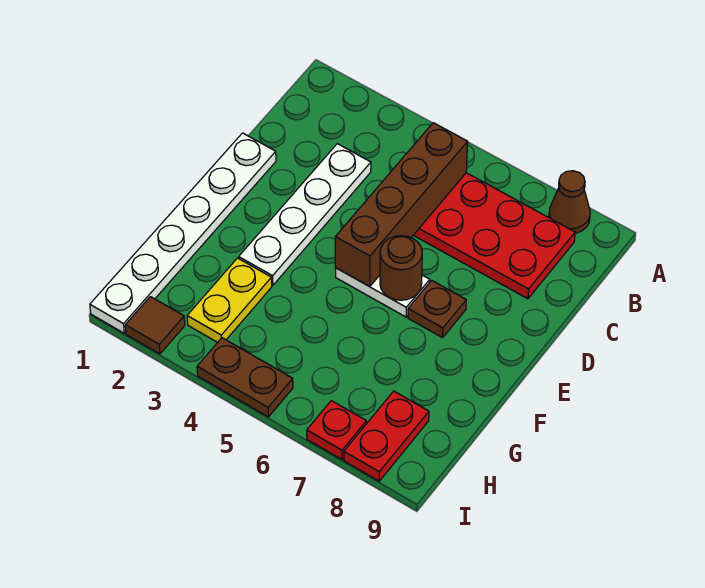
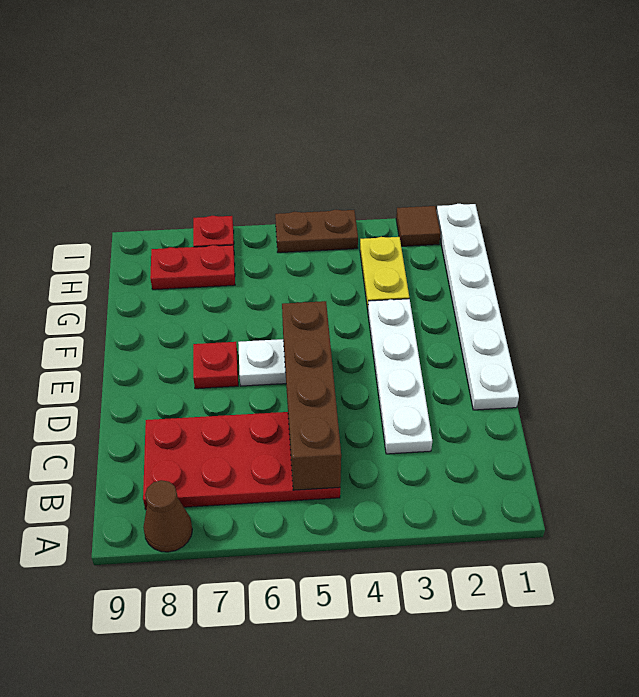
brown round brick E6 level 2 -> none
brown plate E7 level 1 -> red plate E7 level 1
red plate H8:I8 level 1 -> red plate H7:H8 level 1

